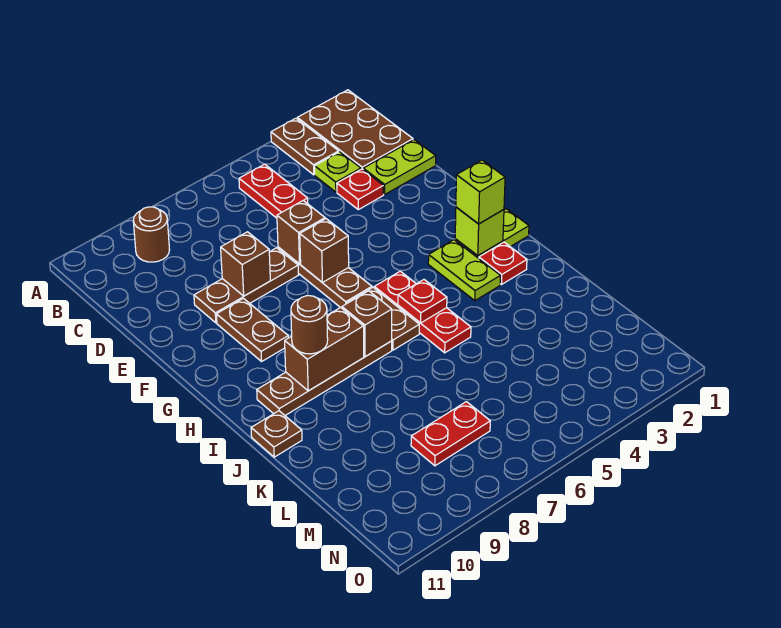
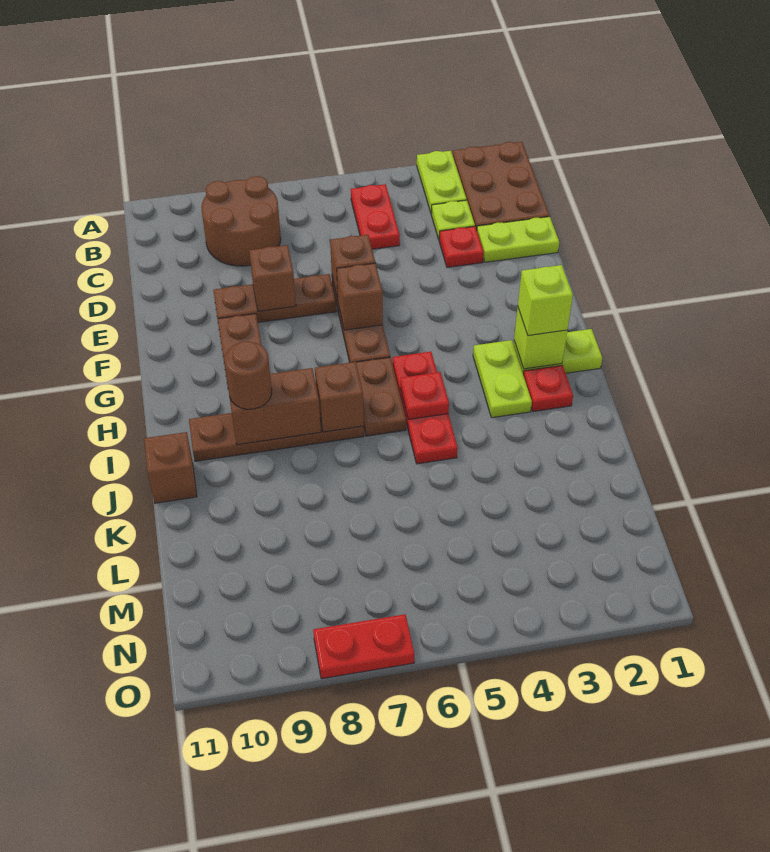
brown plate A3:B3 level 1 -> lime plate A3:B3 level 1
brown round brick B9 level 1 -> brown round brick B8:C9 level 1
brown plate J11 level 1 -> brown brick J11 level 1
red plate M7:M8 level 1 -> red plate O7:O8 level 1

